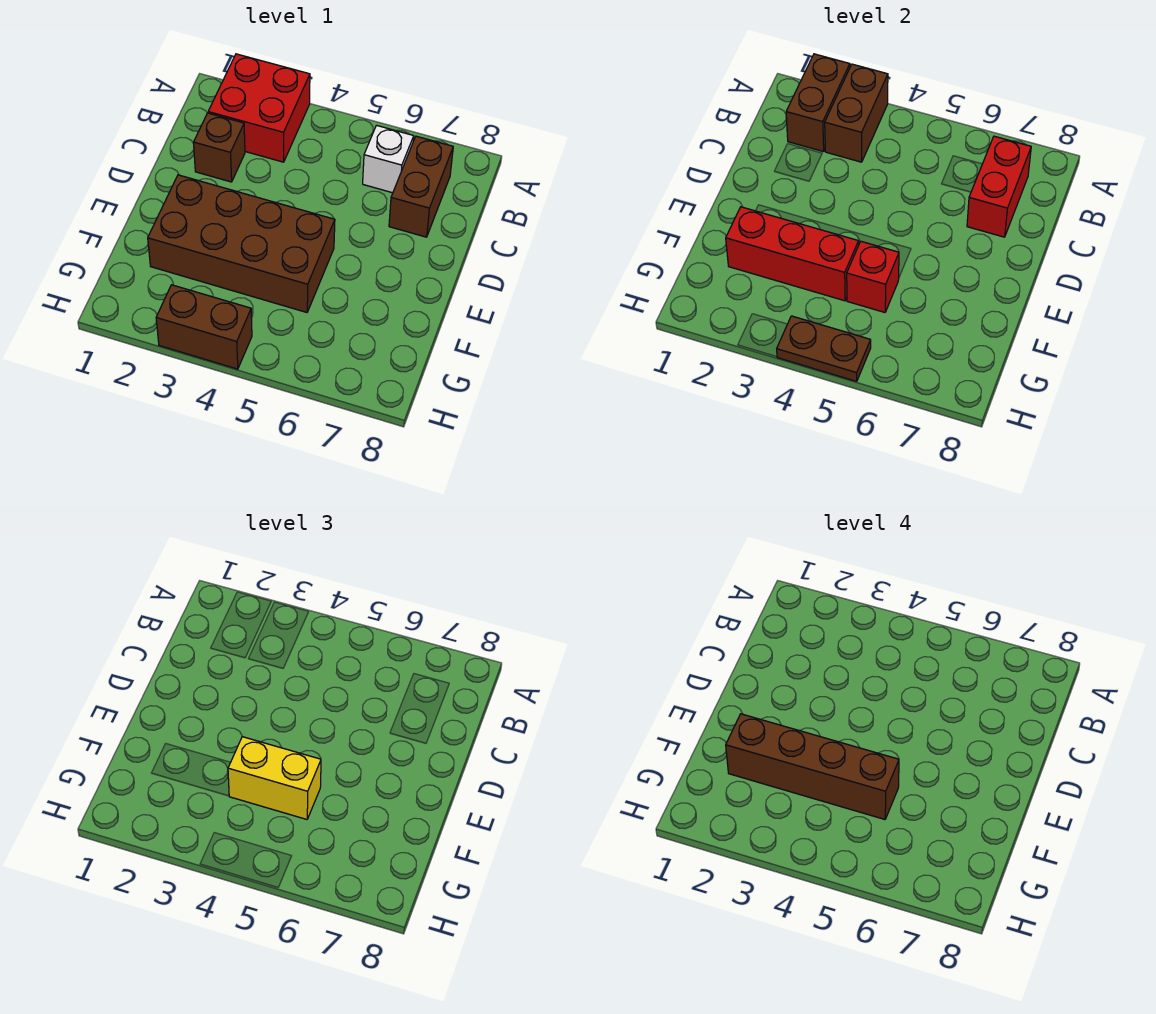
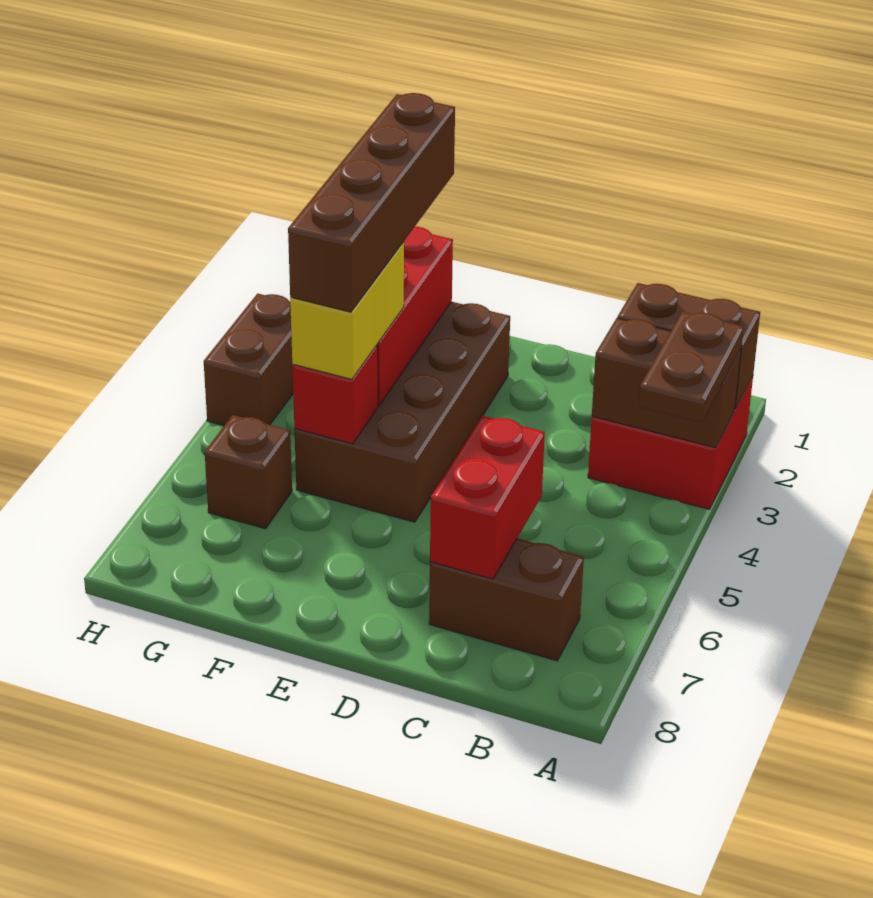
white brick B6 level 1 -> none
red brick B7:C7 level 2 -> red brick C6:C7 level 2
brown brick C2 level 1 -> brown brick G6 level 1
brown plate H4:H5 level 2 -> brown plate A3:A4 level 3

